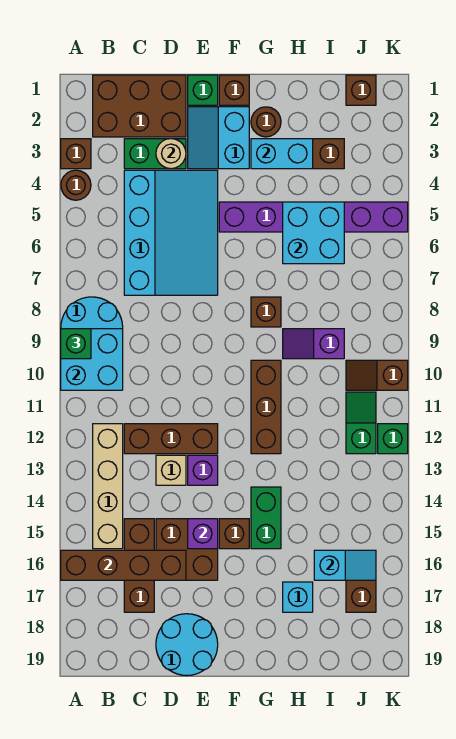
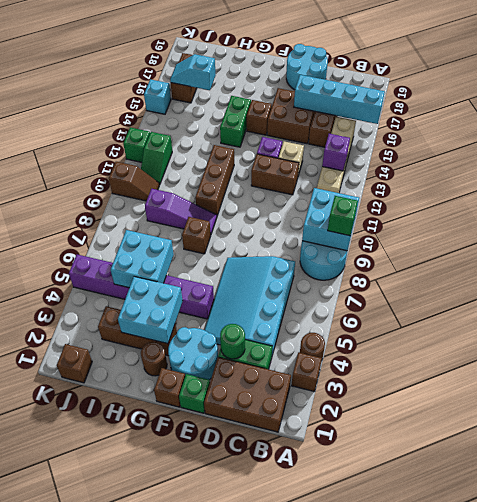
brown brick A16:D16 level 2 -> cyan brick A16:D16 level 2
brown brick C12:E12 level 1 -> brown brick D12:E12 level 1
tan round brick D3 level 2 -> green round brick D3 level 2
cyan slope E2:F3 level 1 top F -> cyan round brick E2:F3 level 1
purple brick E15 level 2 -> purple brick B13 level 2
cyan brick G3:H3 level 2 -> cyan brick G3:H4 level 2
purple slope H9:I9 level 1 top I -> purple slope G9:I9 level 1 top I
cyan brick H17 level 1 -> cyan brick K15 level 1

